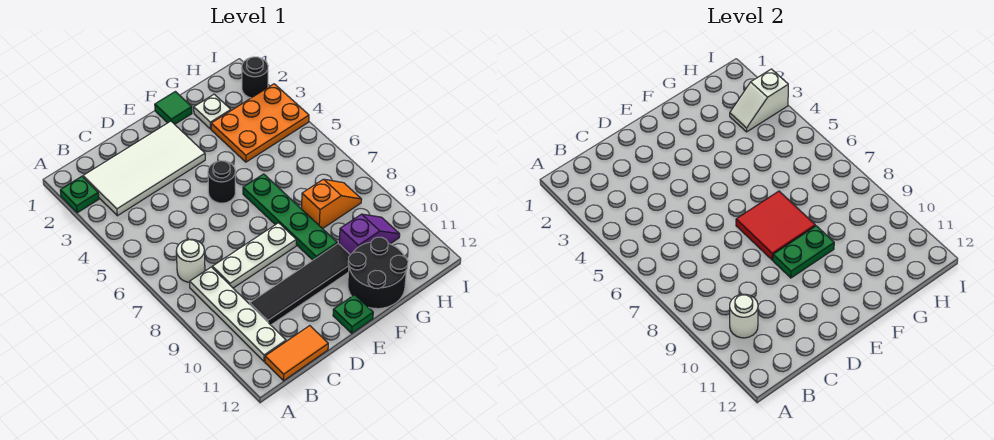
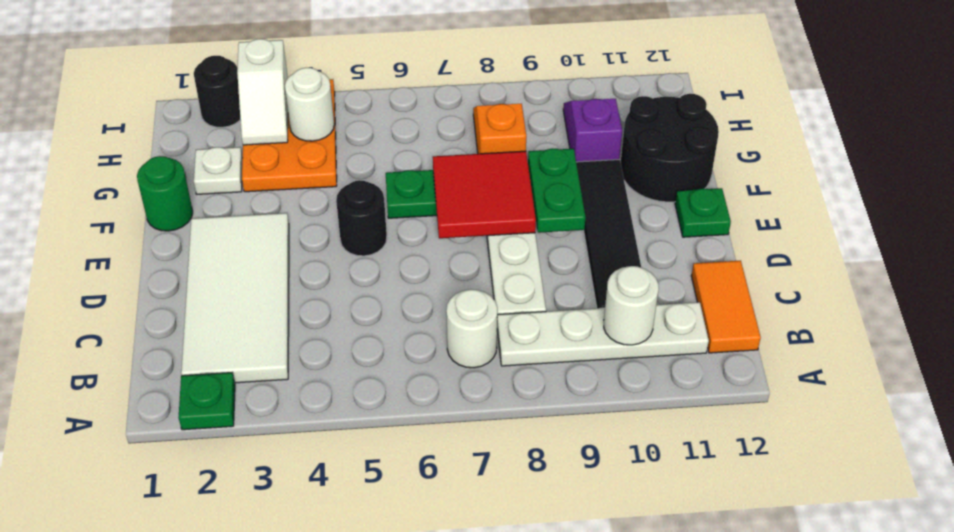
green tile F1 level 1 -> green round brick F1 level 1
none -> white round brick H4 level 2

